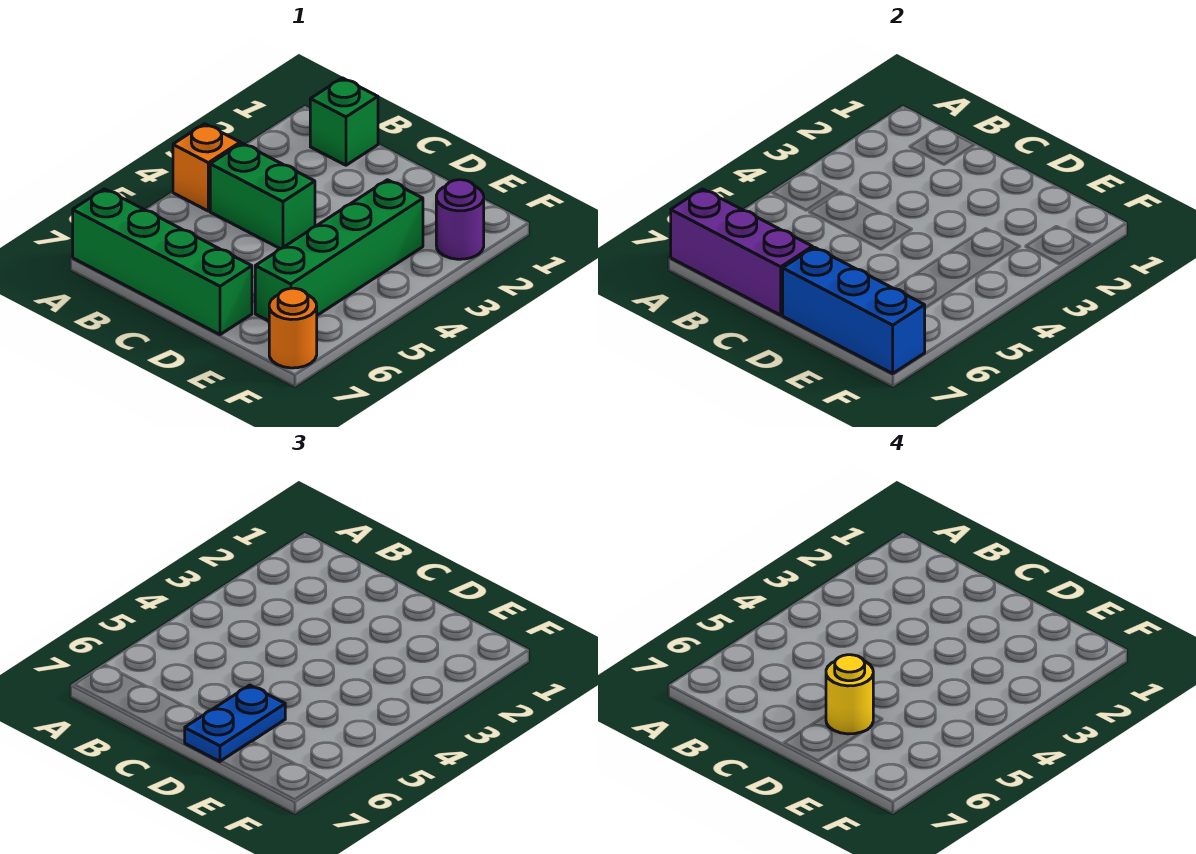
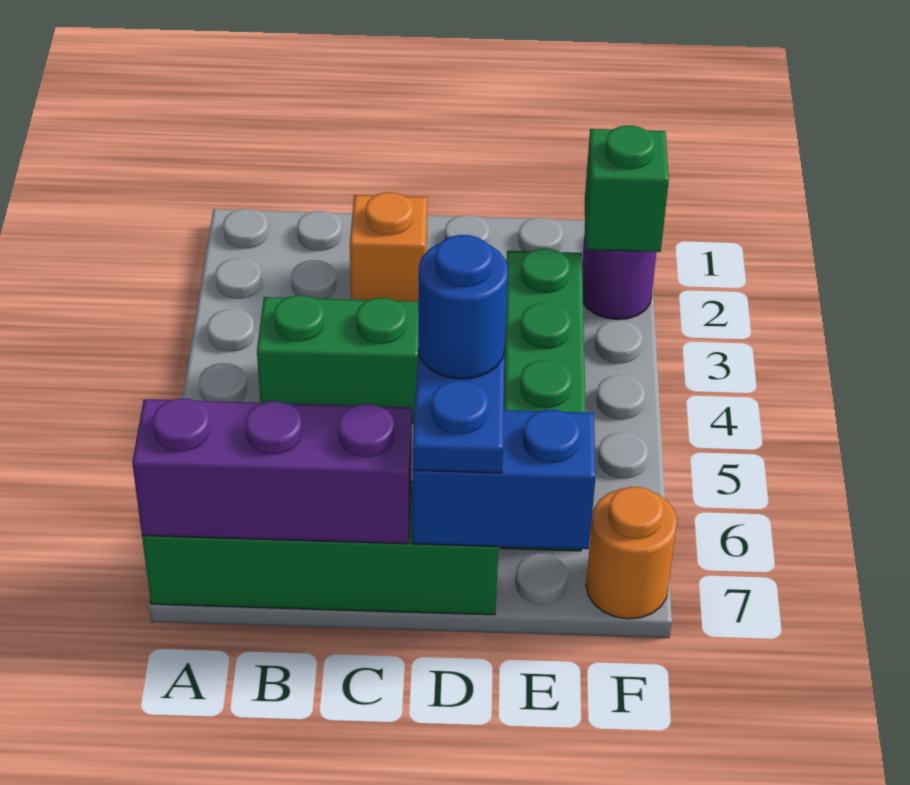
orange brick A4 level 1 -> orange brick C2 level 1
green brick B1 level 1 -> green brick F2 level 2
yellow round brick D6 level 4 -> blue round brick D6 level 4
blue brick D7:F7 level 2 -> blue brick D7:E7 level 2

